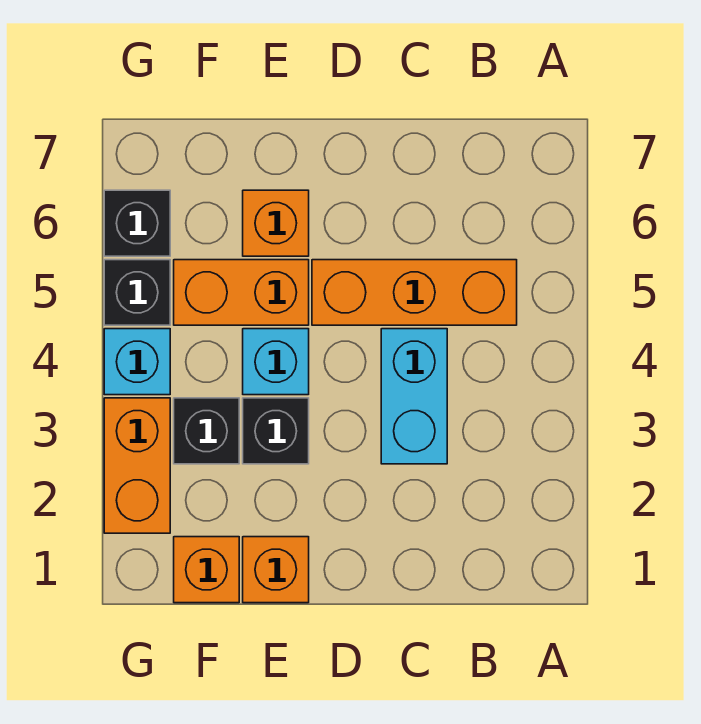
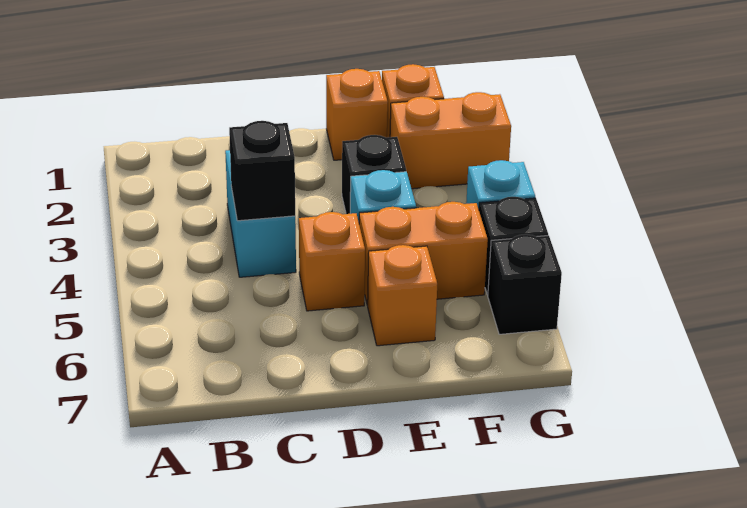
orange brick B5:D5 level 1 -> orange brick D5 level 1
black brick F3 level 1 -> black brick C4 level 2
orange brick G2:G3 level 1 -> orange brick F2:G2 level 1

